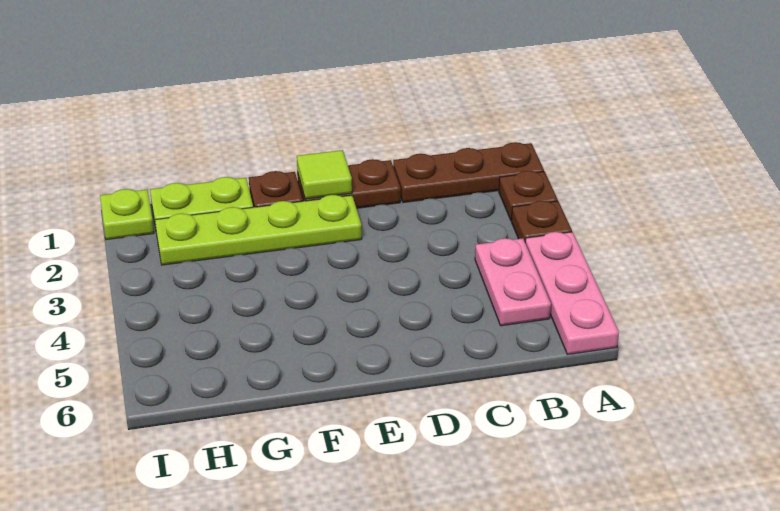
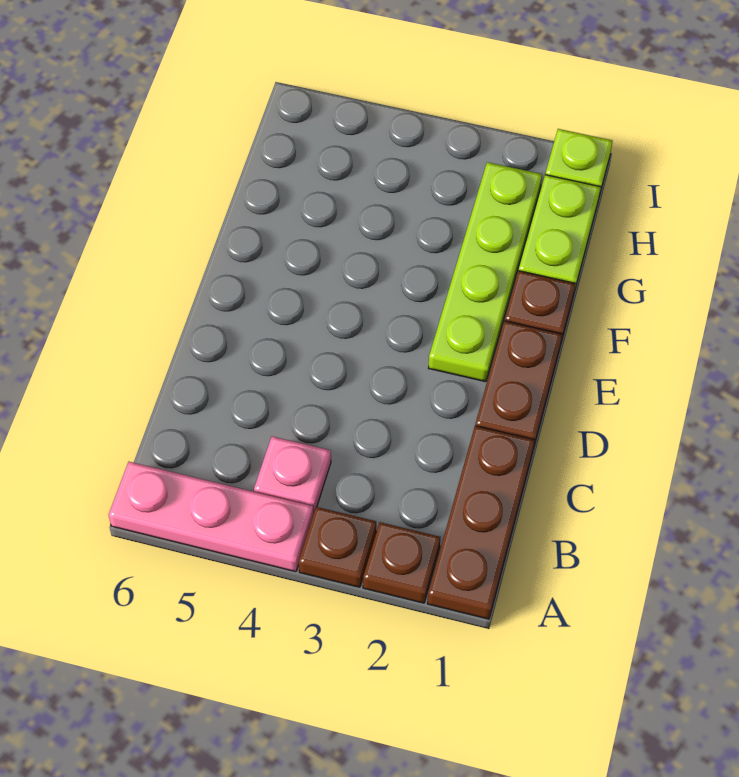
pink plate B4:B5 level 1 -> pink plate B4 level 1
lime tile E1 level 2 -> none

